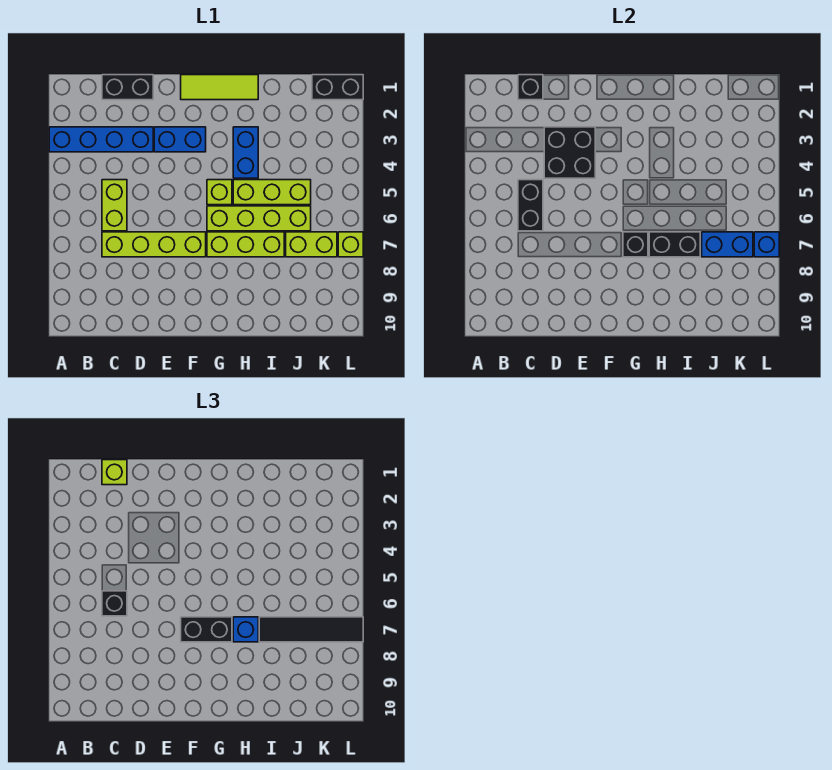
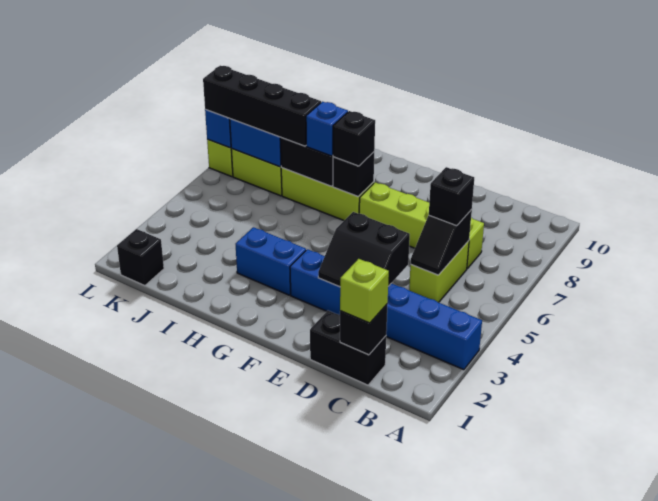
black brick C5:C6 level 2 -> black slope C5:C6 level 2 top 6
black brick D3:E4 level 2 -> black slope D3:E4 level 2 top 4
lime tile F1:H1 level 1 -> none
black brick F7:G7 level 3 -> black brick G7 level 3
lime brick G5 level 1 -> none
lime brick G6:J6 level 1 -> none
blue brick H3:H4 level 1 -> blue brick G3:H3 level 1
lime brick H5:J5 level 1 -> none
black tile I7:L7 level 3 -> black brick I7:L7 level 3
black brick K1:L1 level 1 -> black brick K1 level 1

